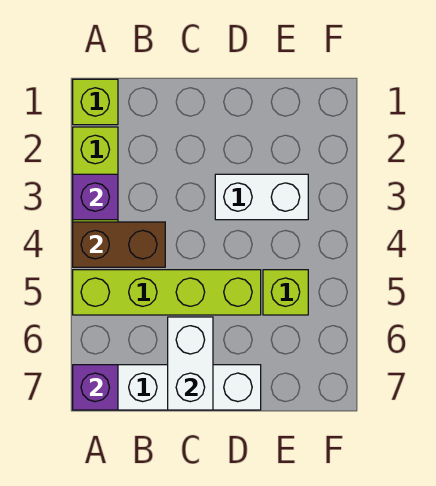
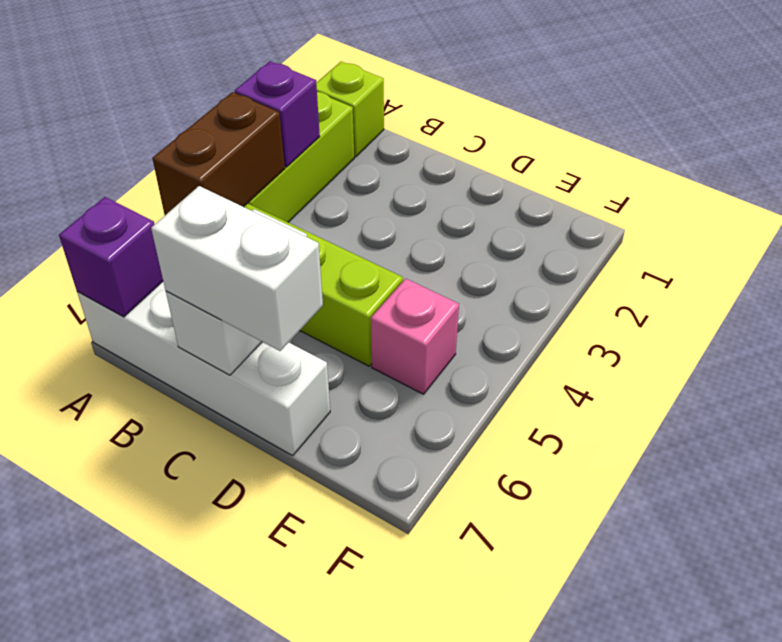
brown brick A4:B4 level 2 -> brown brick A4:A5 level 2
white brick D3:E3 level 1 -> white brick C7:D7 level 3
lime brick E5 level 1 -> pink brick E5 level 1

